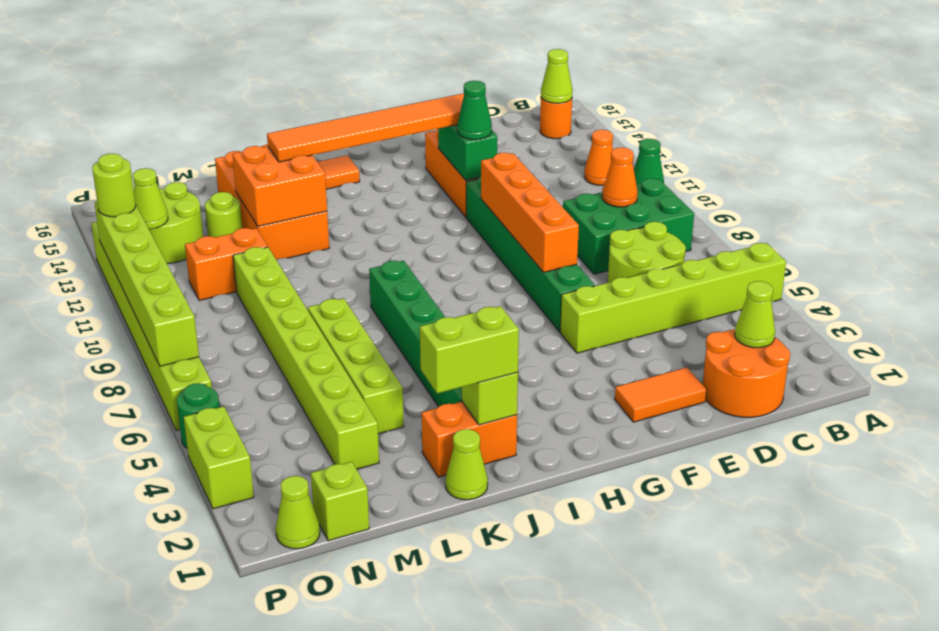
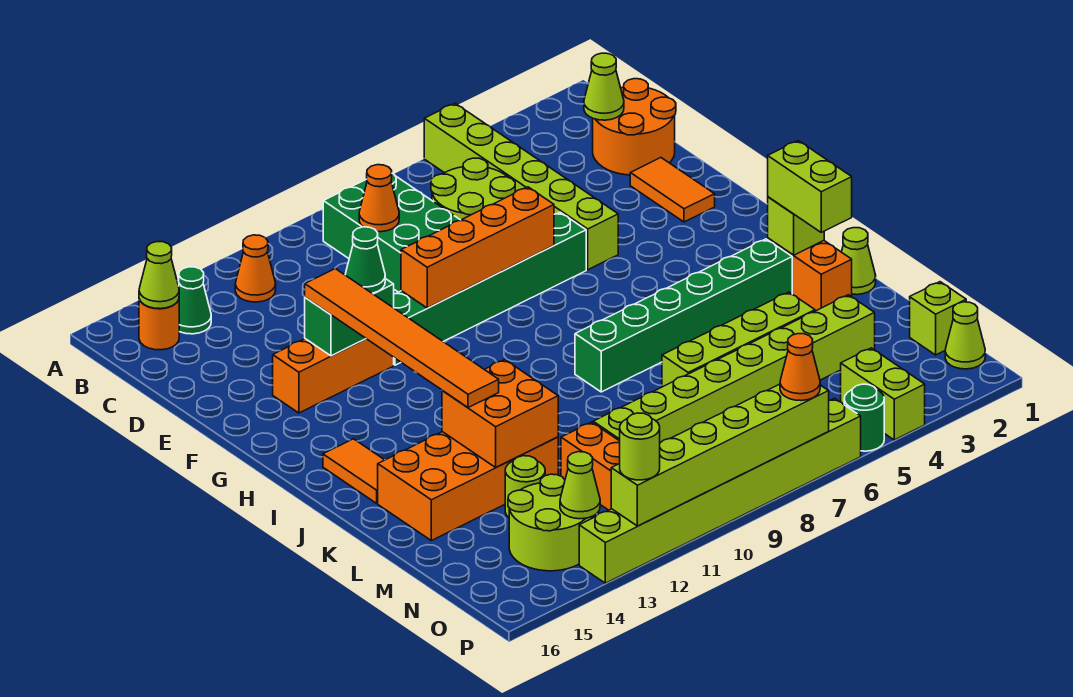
green cone A11 level 1 -> green cone B14 level 1
lime brick P3:P4 level 1 -> lime brick O4:P4 level 1
none -> orange cone P7 level 3

